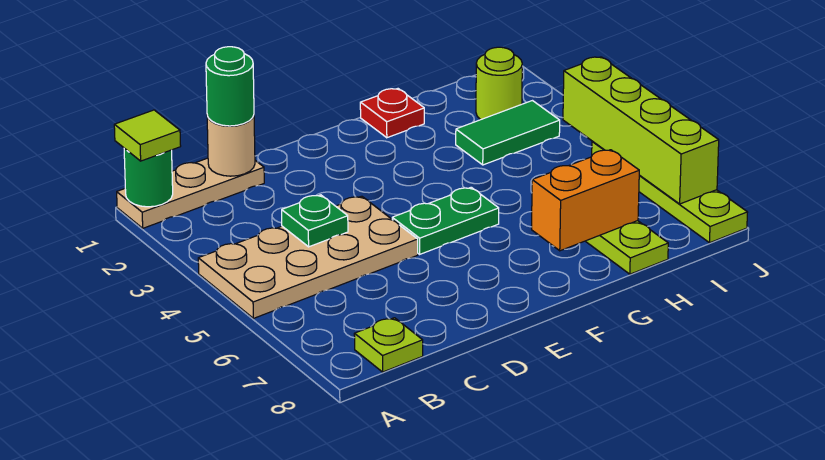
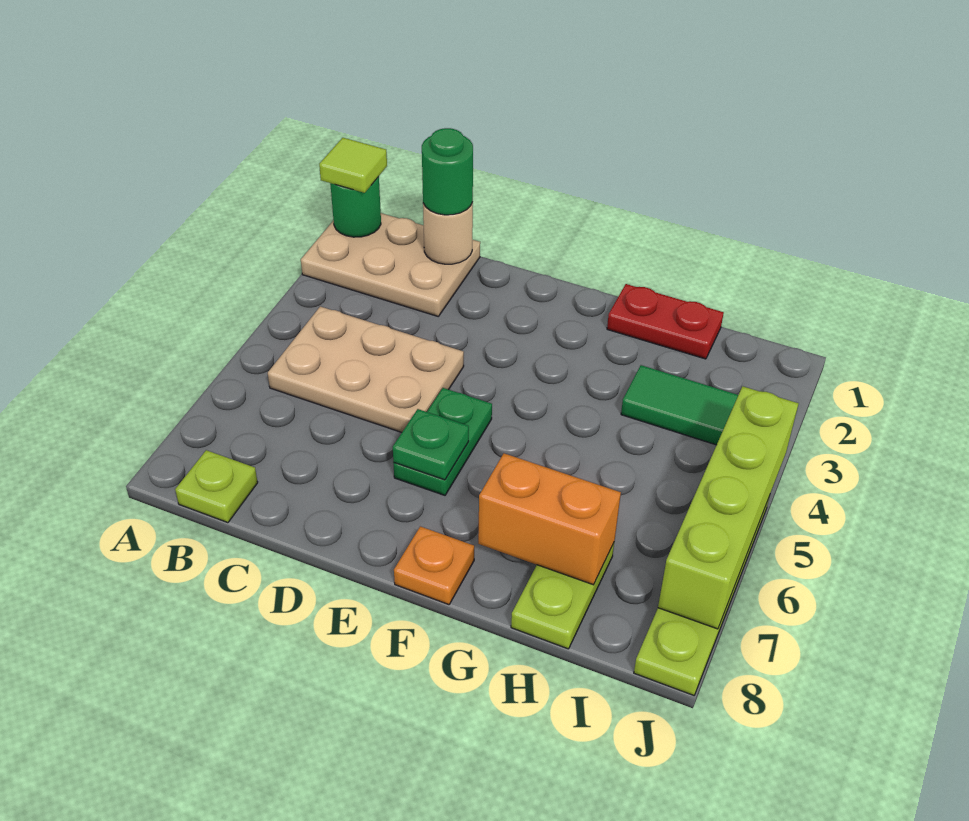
tan plate A1:C1 level 1 -> tan plate A1:C2 level 1
tan plate A4:D5 level 1 -> tan plate B4:D5 level 1
green plate C4 level 2 -> green plate E6 level 2
green plate E5:F5 level 1 -> green plate E5:E6 level 1
none -> orange plate F8 level 1
red plate G1 level 1 -> red plate G1:H1 level 1
lime round brick I2 level 1 -> none

